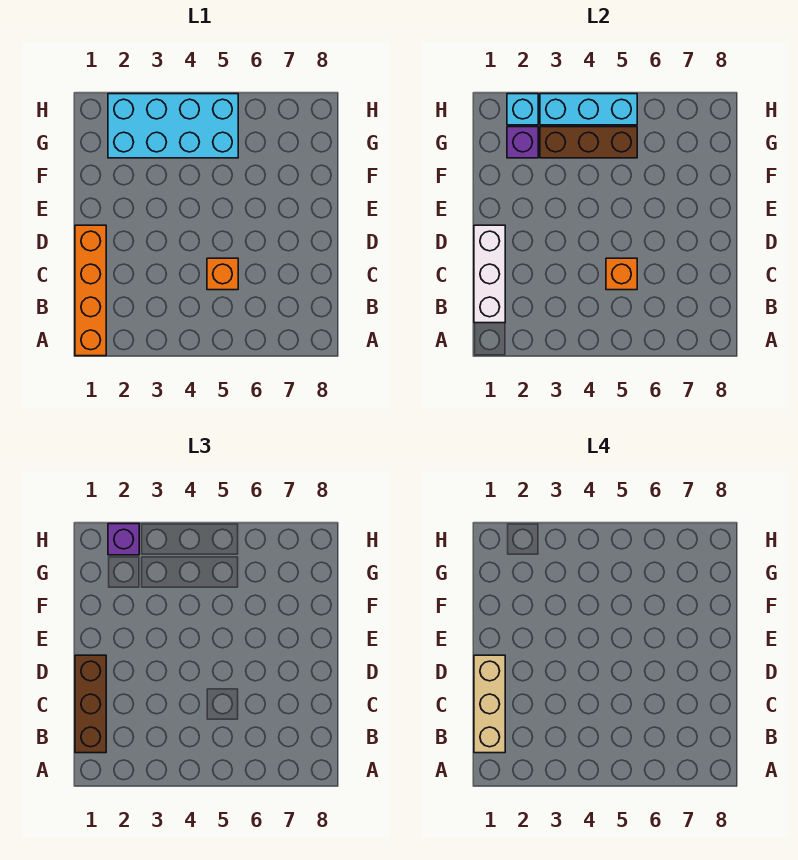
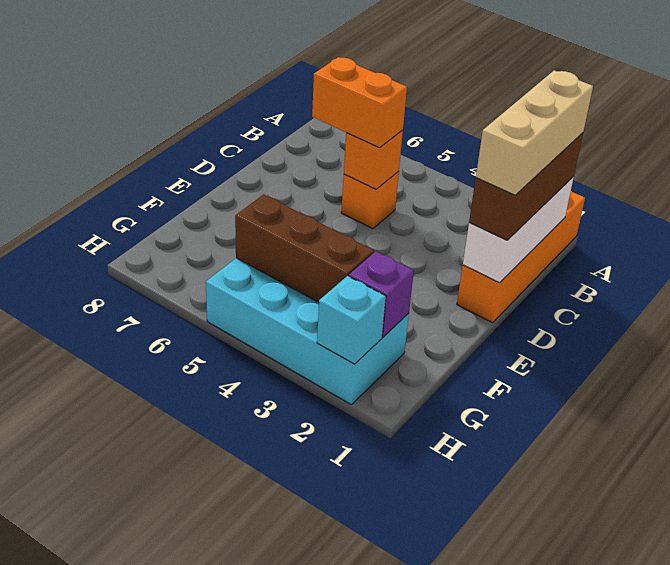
none -> orange brick C5:C6 level 3
purple brick H2 level 3 -> none
cyan brick H3:H5 level 2 -> none

